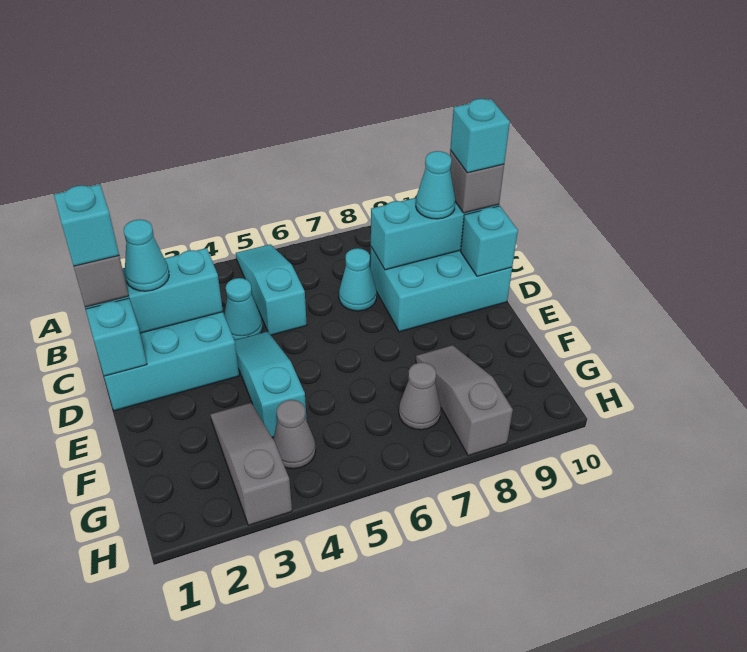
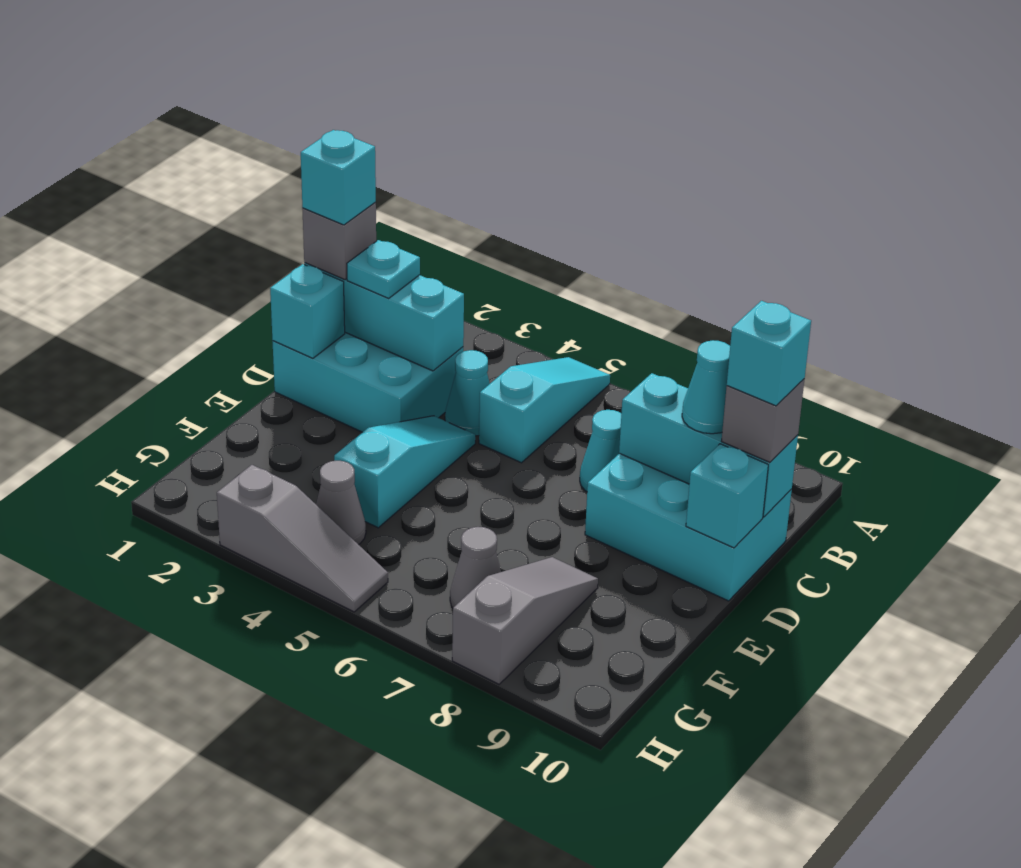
cyan cone C2 level 3 -> cyan plate C2 level 3
grey slope F3:H3 level 1 top H -> grey slope H3:H5 level 1 top 3

